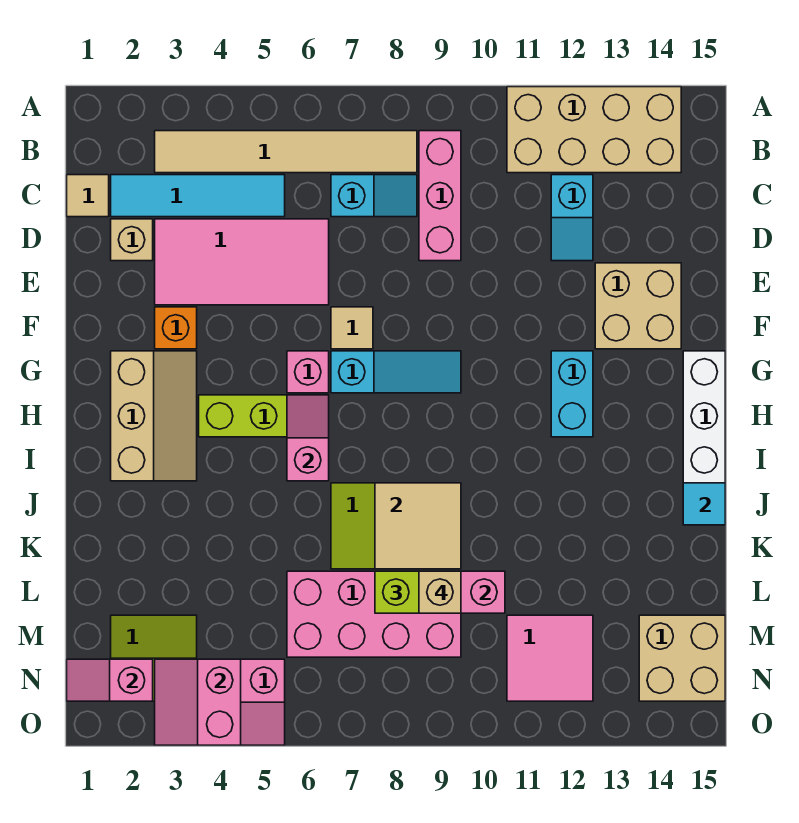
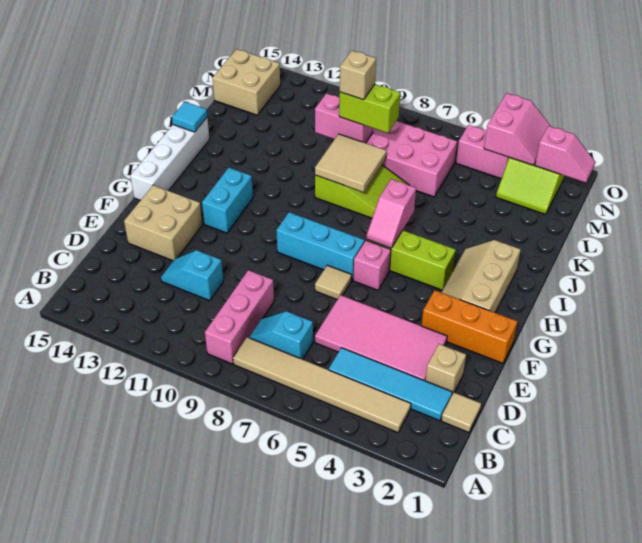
tan brick A11:B14 level 1 -> none
cyan slope C12:D12 level 1 top C -> cyan slope D11:D12 level 1 top 11
orange brick F3 level 1 -> orange brick F1:F3 level 1
cyan slope G7:G9 level 1 top 7 -> cyan brick G7:G9 level 1
pink tile M11:N12 level 1 -> none

